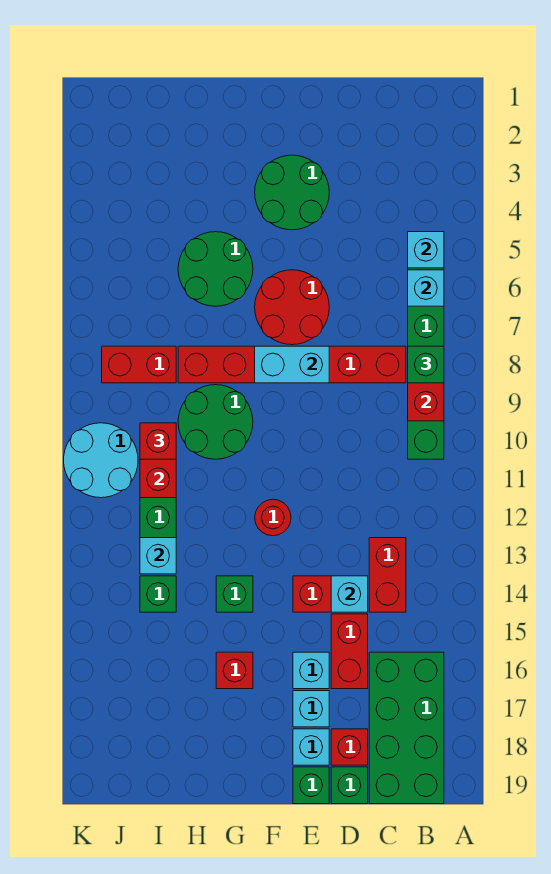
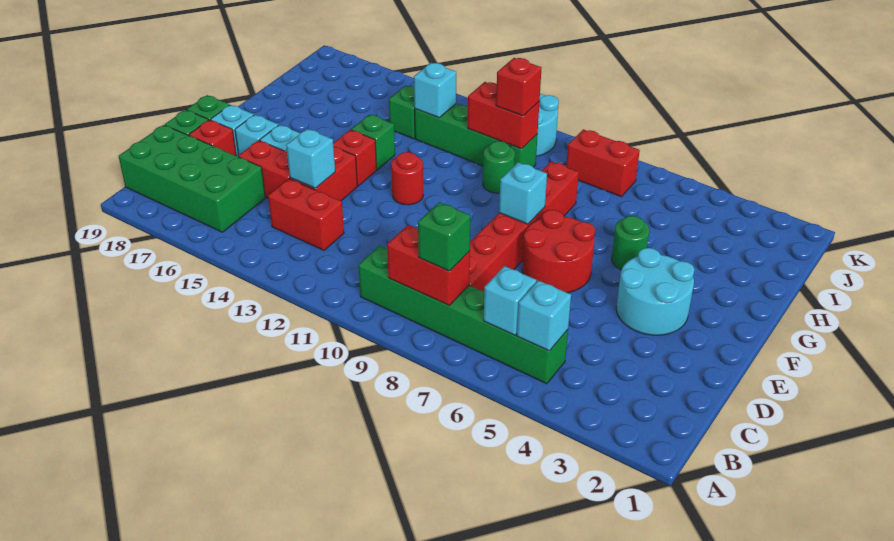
green round brick E3:F4 level 1 -> cyan round brick E3:F4 level 1
cyan brick E8:F8 level 2 -> cyan brick F8 level 2
green round brick G5:H6 level 1 -> green round brick G5 level 1
green round brick G9:H10 level 1 -> green round brick H10 level 1
red brick G16 level 1 -> red brick F14 level 1
red brick I8:J8 level 1 -> red brick J7:J8 level 1

